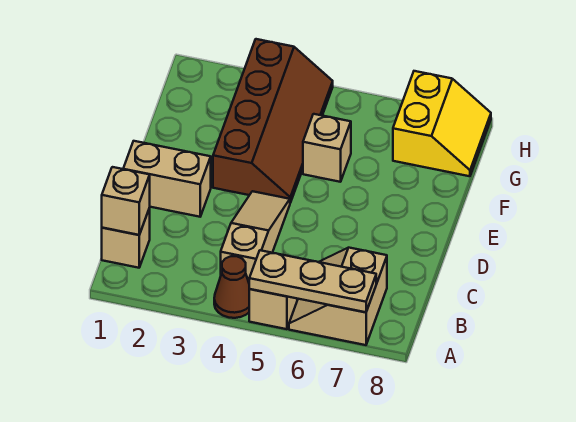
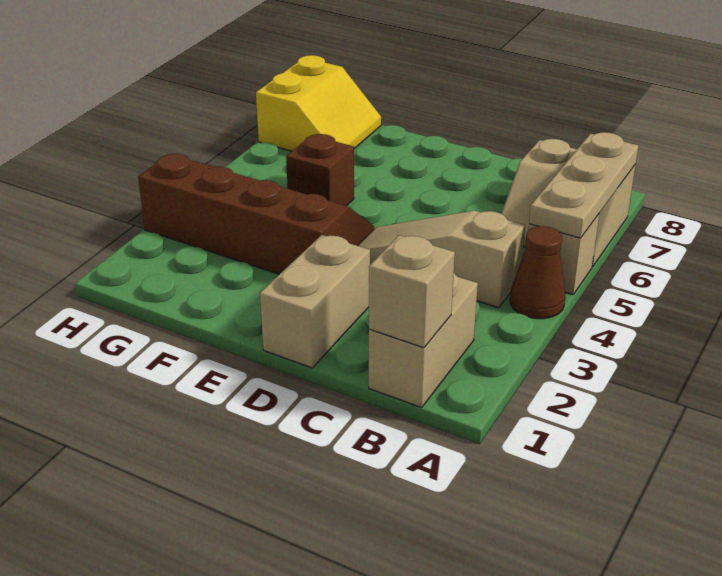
tan brick B1 level 1 -> tan brick B1:B2 level 1
tan brick F5 level 1 -> brown brick F5 level 1
yellow slope G7:H8 level 1 top 7 -> yellow slope G7:H8 level 1 top H

